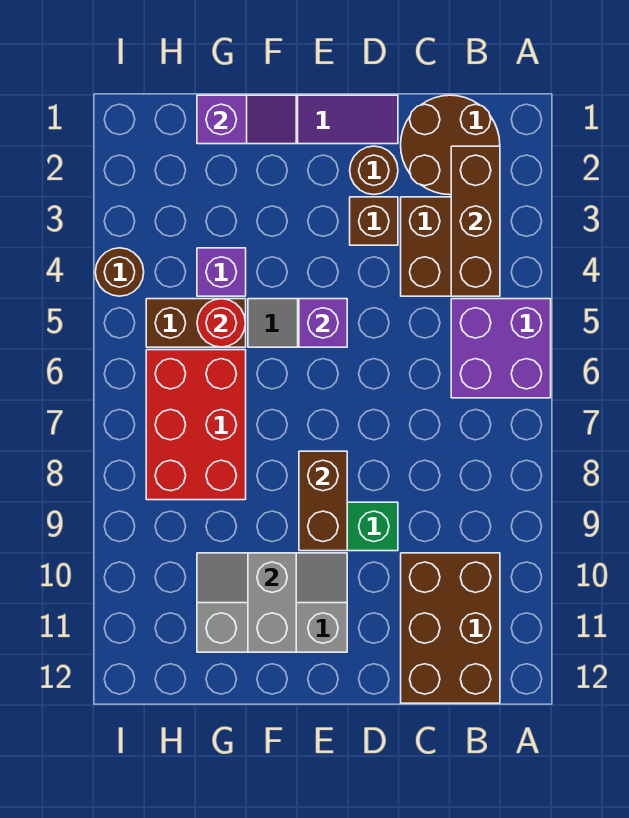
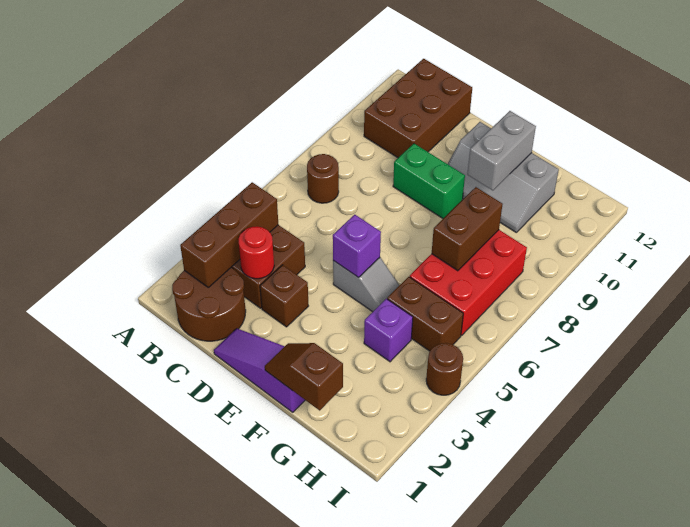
purple brick A5:B6 level 1 -> none
brown round brick D2 level 1 -> brown round brick B7 level 1
brown brick E8:E9 level 2 -> brown brick G7:G8 level 2
purple slope F1:G1 level 2 top G -> brown slope F1:G1 level 2 top G
red round brick G5 level 2 -> red round brick C3 level 2

